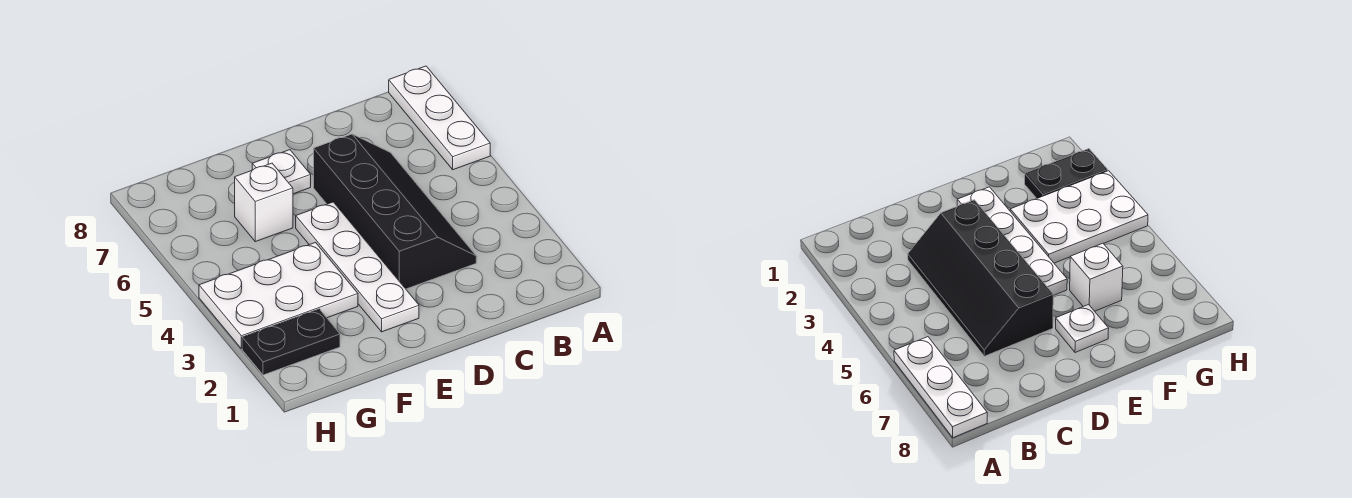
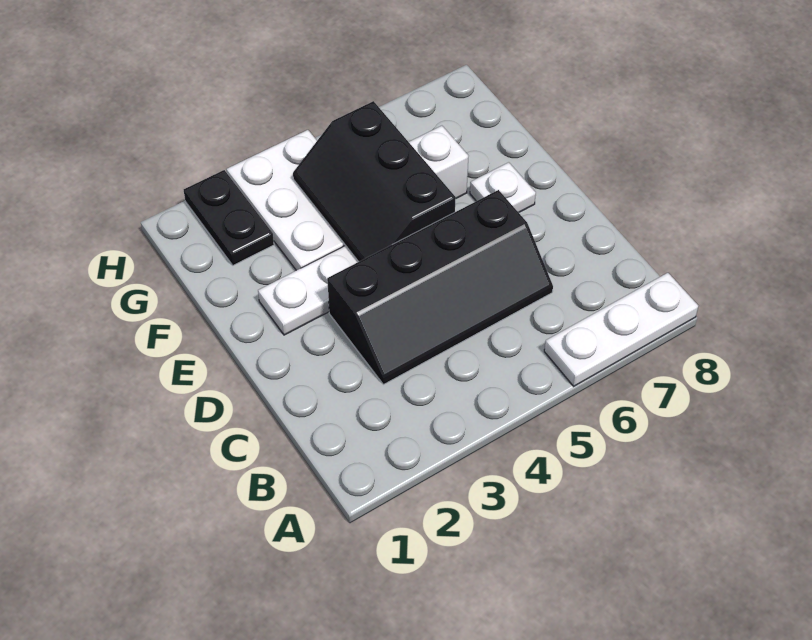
none -> black slope E4:G5 level 2 top 5

